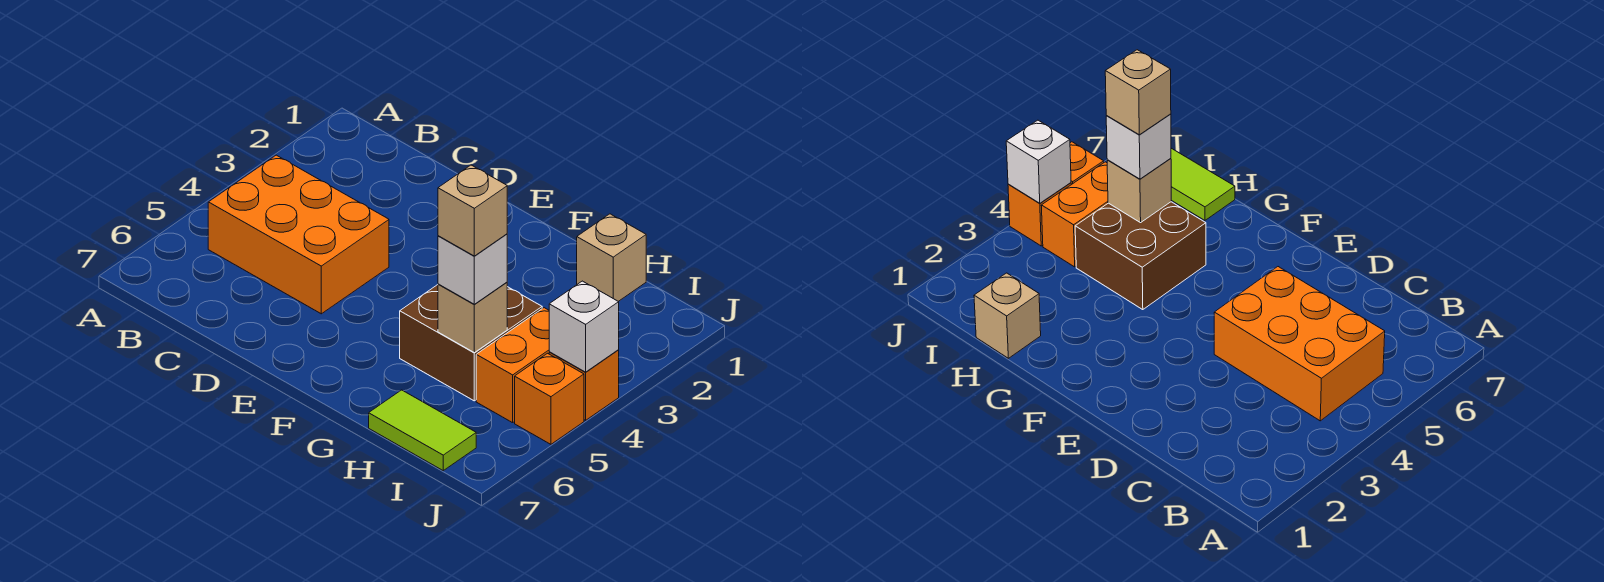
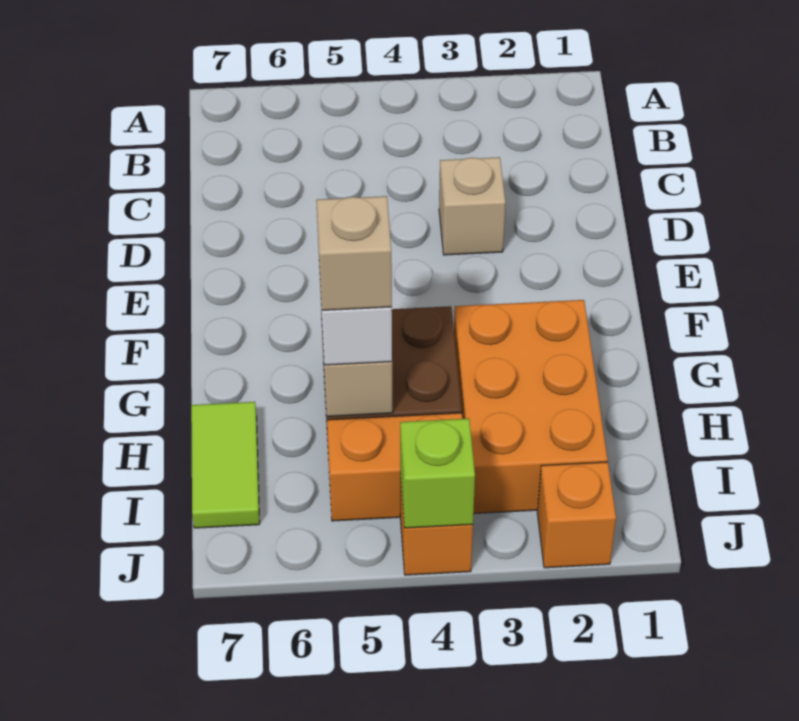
orange brick B4:D5 level 1 -> orange brick G2:I3 level 1
tan brick H1 level 1 -> tan brick D3 level 1
white brick J4 level 2 -> lime brick J4 level 2
orange brick J5 level 1 -> orange brick J2 level 1

